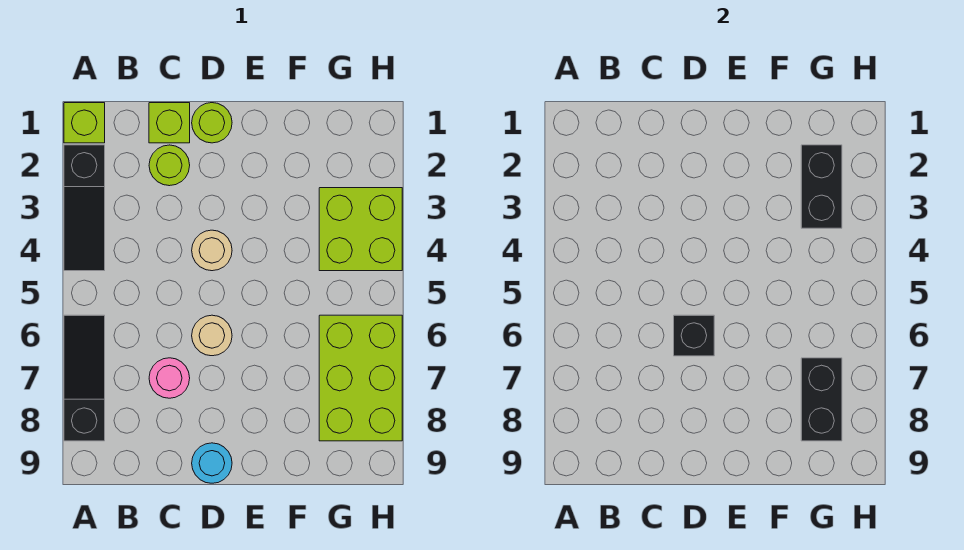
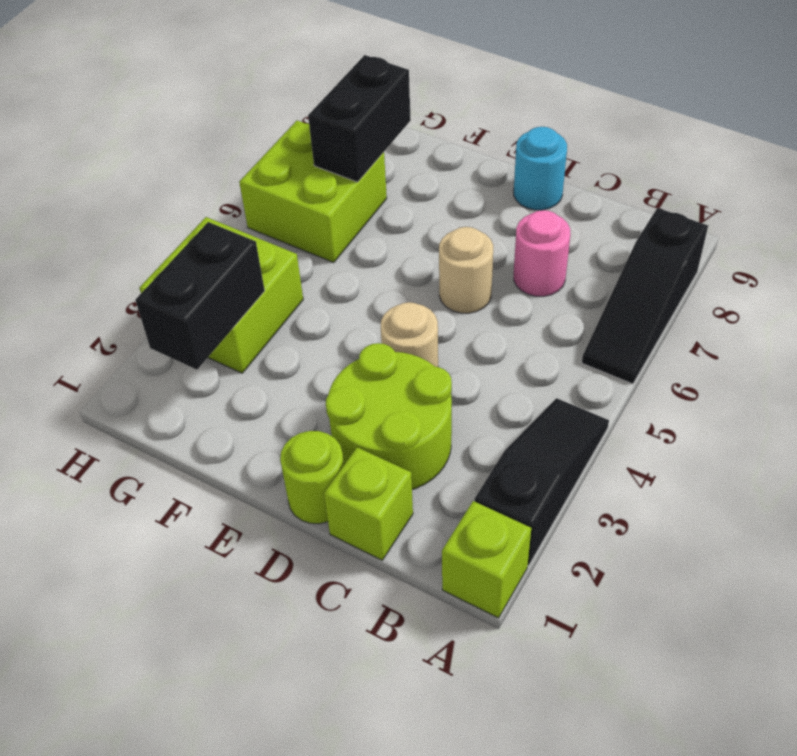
lime round brick C2 level 1 -> lime round brick C2:D3 level 1
black brick D6 level 2 -> none
lime brick G6:H8 level 1 -> lime brick G6:H7 level 1

